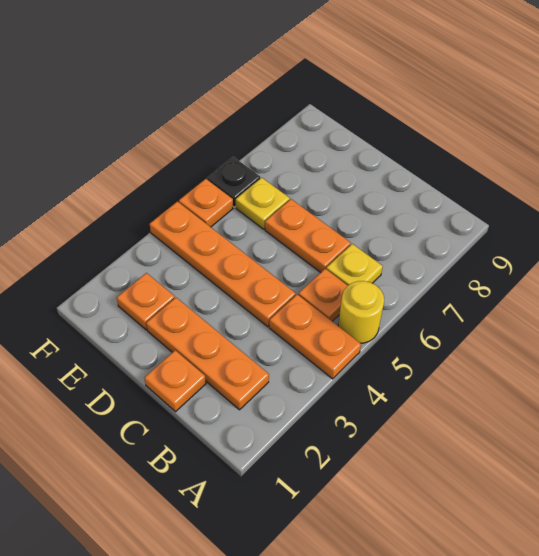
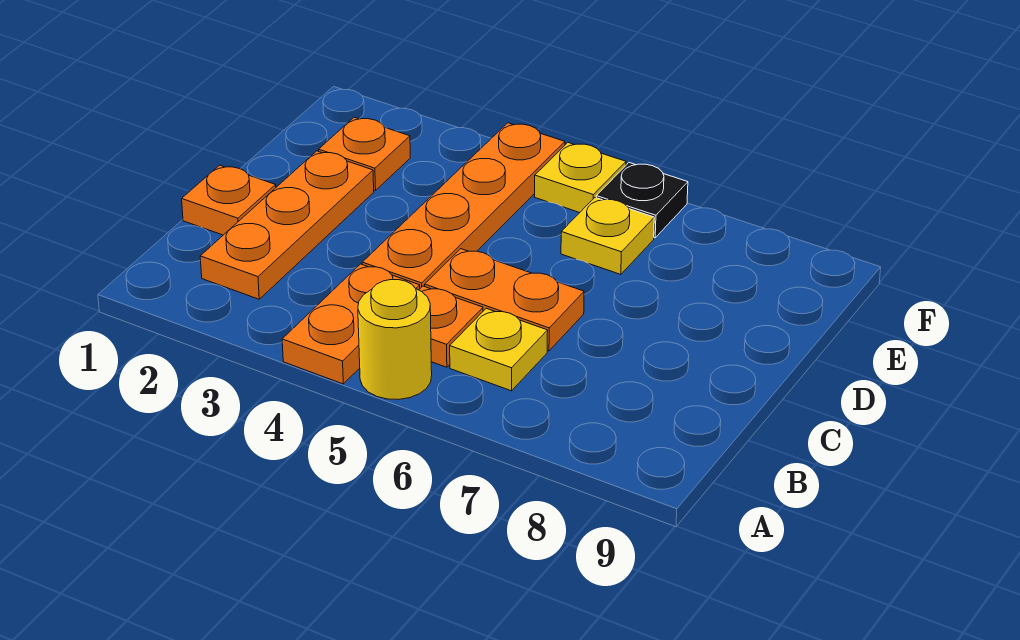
orange plate C6:D6 level 1 -> orange plate C5:C6 level 1
orange plate F5 level 1 -> yellow plate F5 level 1

